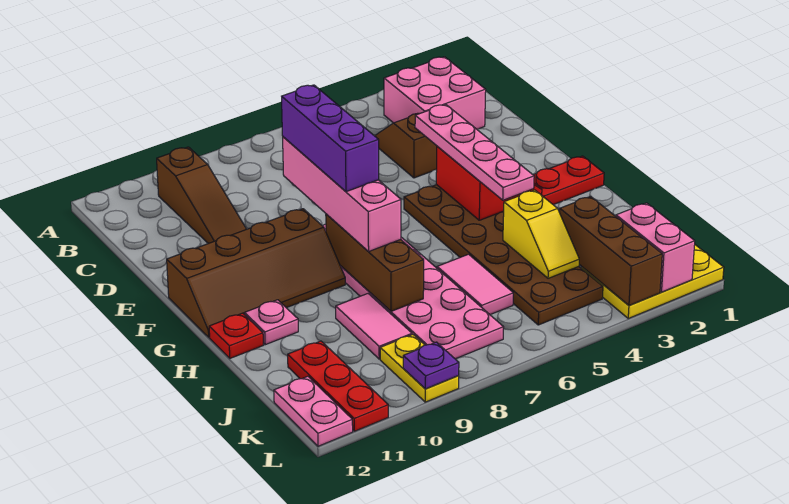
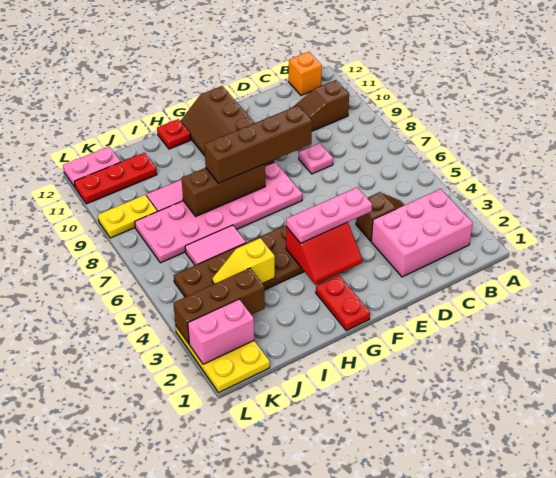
pink brick B2:C3 level 1 -> pink brick B2:D3 level 1
none -> orange brick B12 level 1
pink plate E4:H4 level 3 -> pink plate E4:G4 level 3
pink brick E8:H8 level 3 -> brown brick E8:H8 level 3
purple brick E8:G8 level 4 -> none
pink plate H11 level 1 -> pink plate D8 level 1
purple plate L9 level 2 -> none

